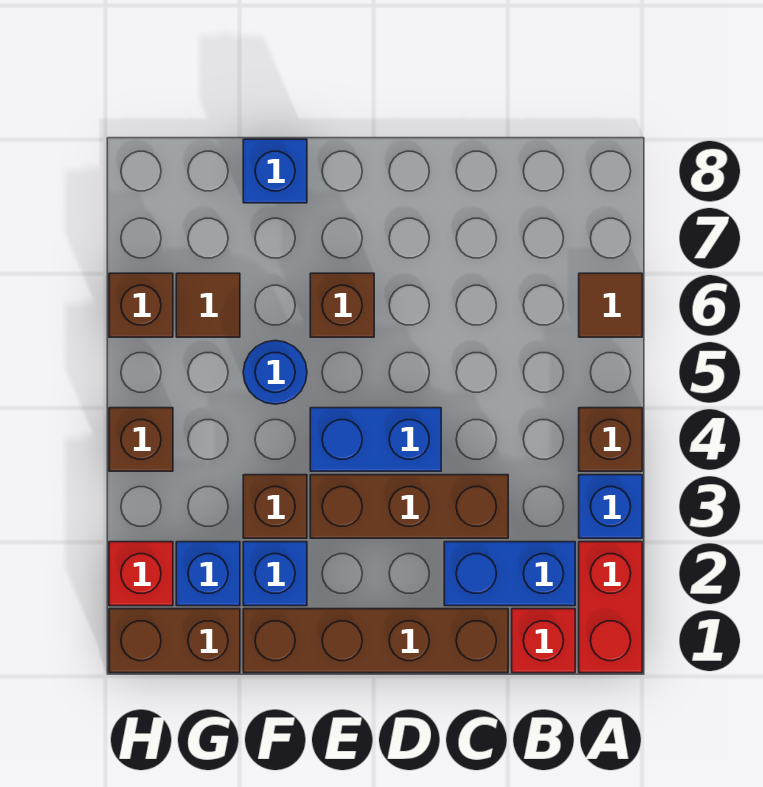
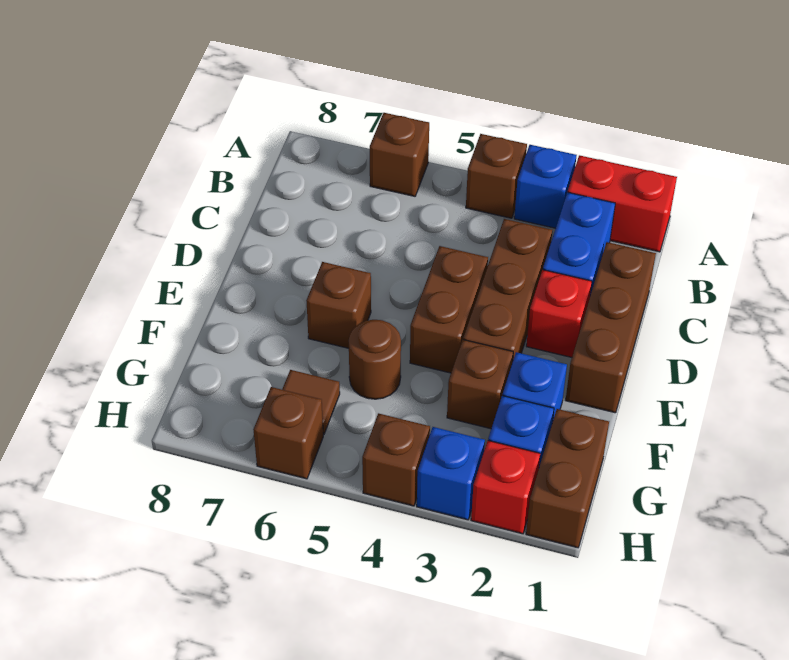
brown tile A6 level 1 -> brown brick A6 level 1
red brick B1 level 1 -> red brick D2 level 1
brown brick C1:F1 level 1 -> brown brick C1:E1 level 1
blue brick D4:E4 level 1 -> brown brick D4:E4 level 1
blue round brick F5 level 1 -> brown round brick F5 level 1
blue brick F8 level 1 -> blue brick H3 level 1

